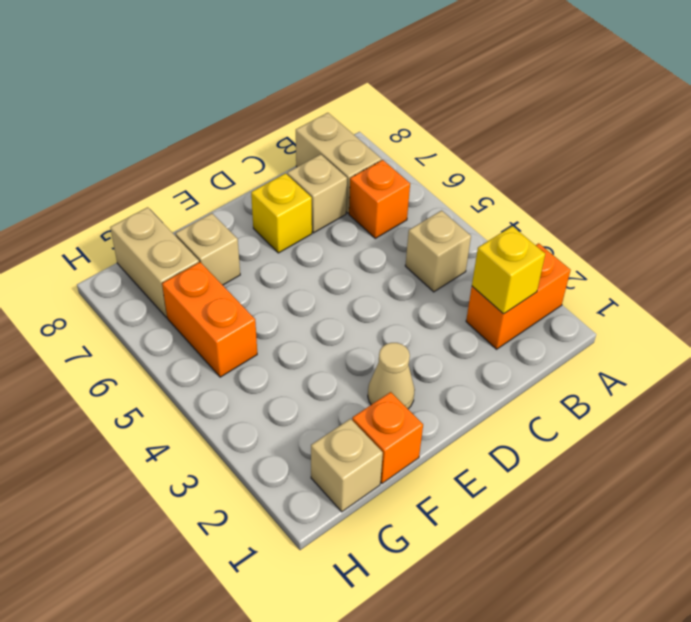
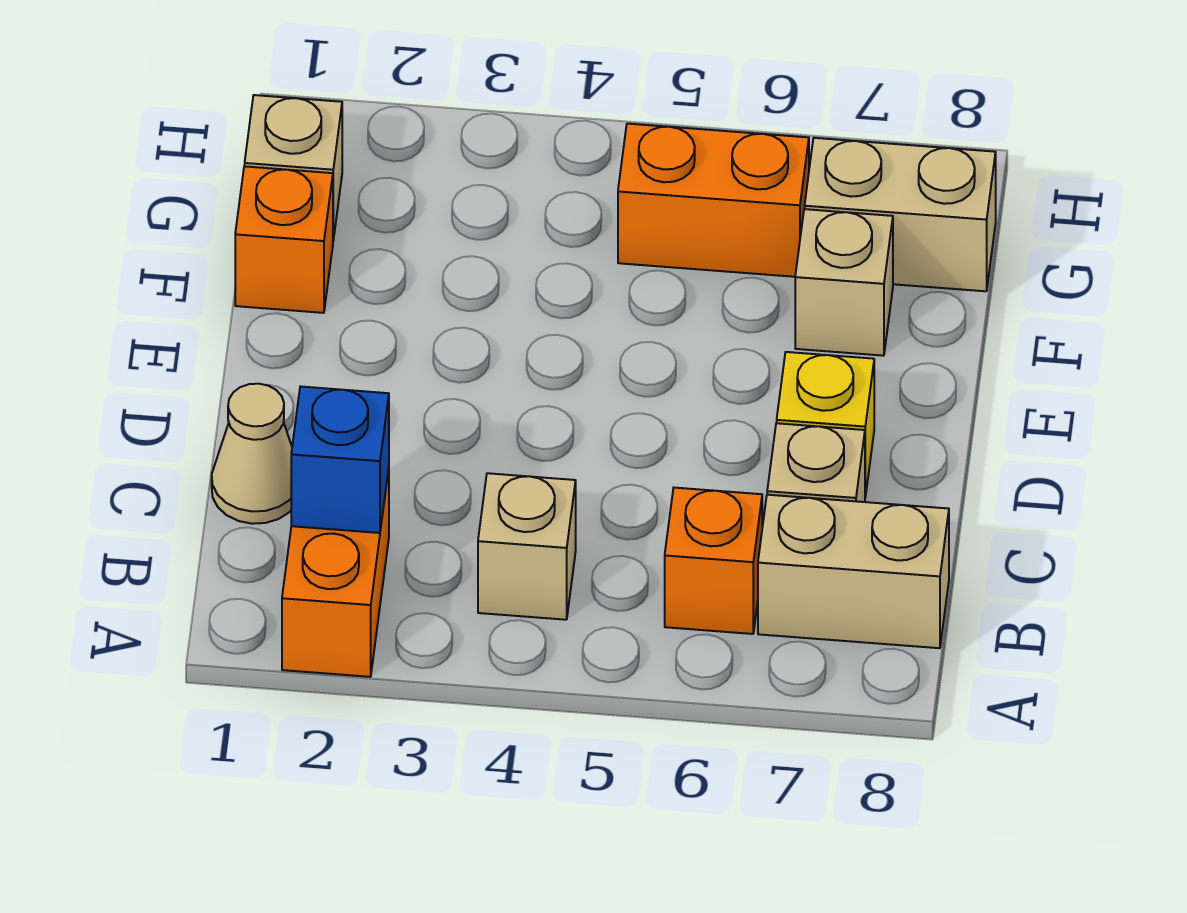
yellow brick B2 level 2 -> blue brick B2 level 2
tan cone E2 level 1 -> tan cone C1 level 1

